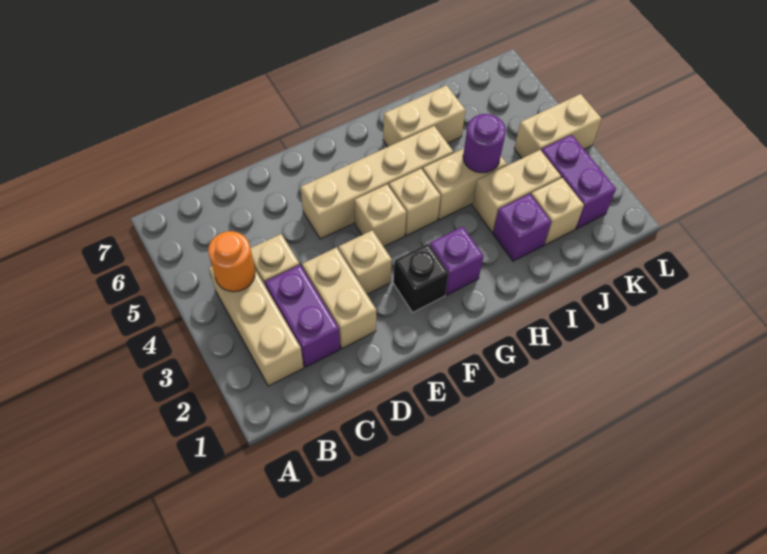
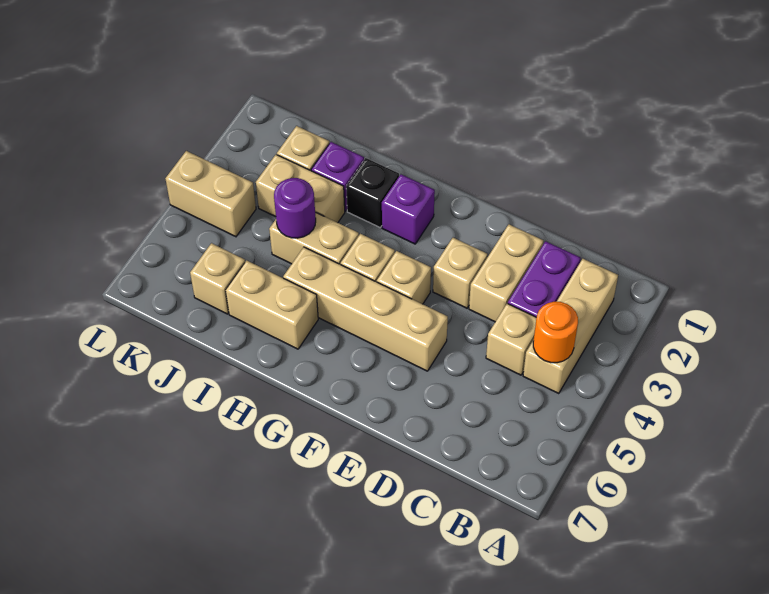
black brick F2 level 1 -> black brick H2 level 1
none -> tan brick J6 level 1
purple brick K2:K3 level 1 -> none

